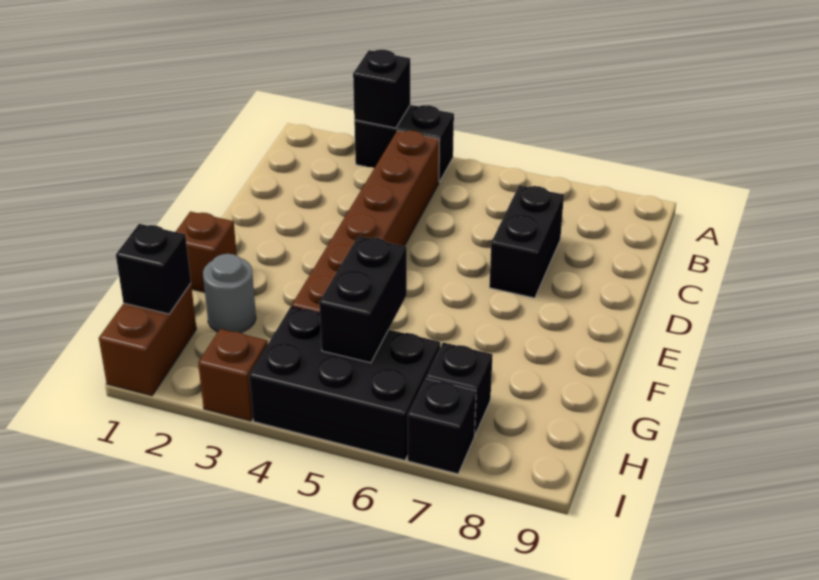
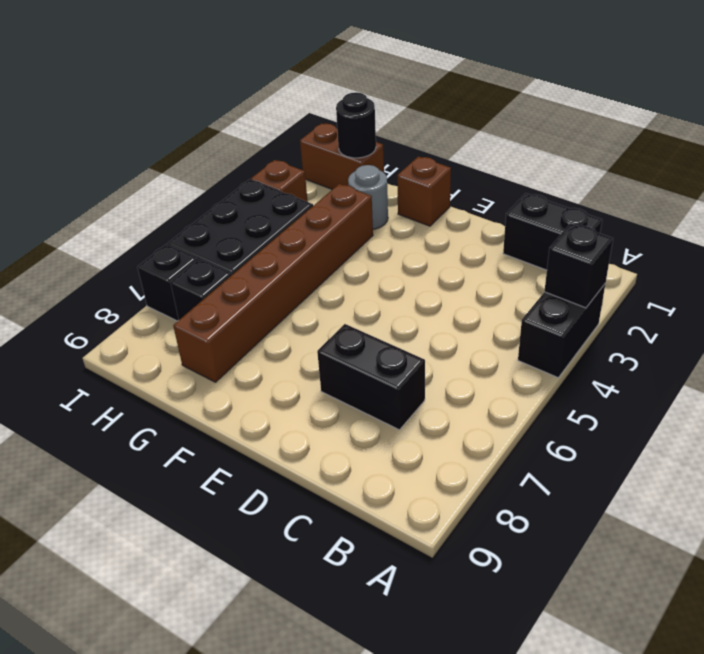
brown brick B4:G4 level 1 -> brown brick G3:G8 level 1
black brick G5:H5 level 2 -> black brick B1:C1 level 1
black brick H1 level 2 -> black round brick H1 level 2

